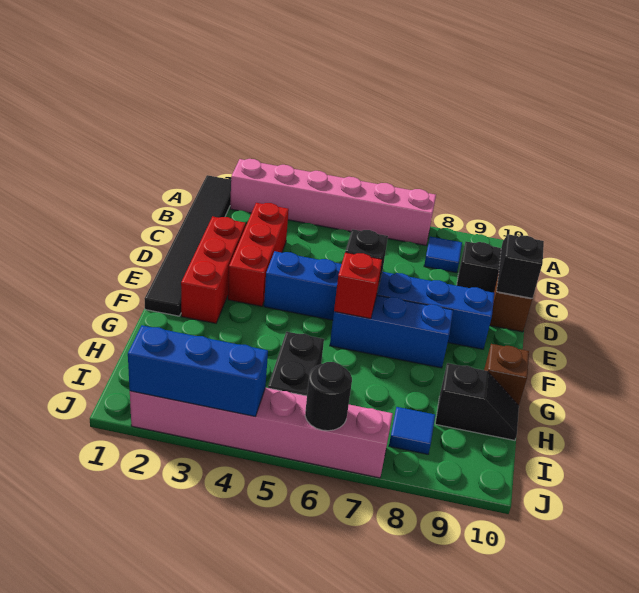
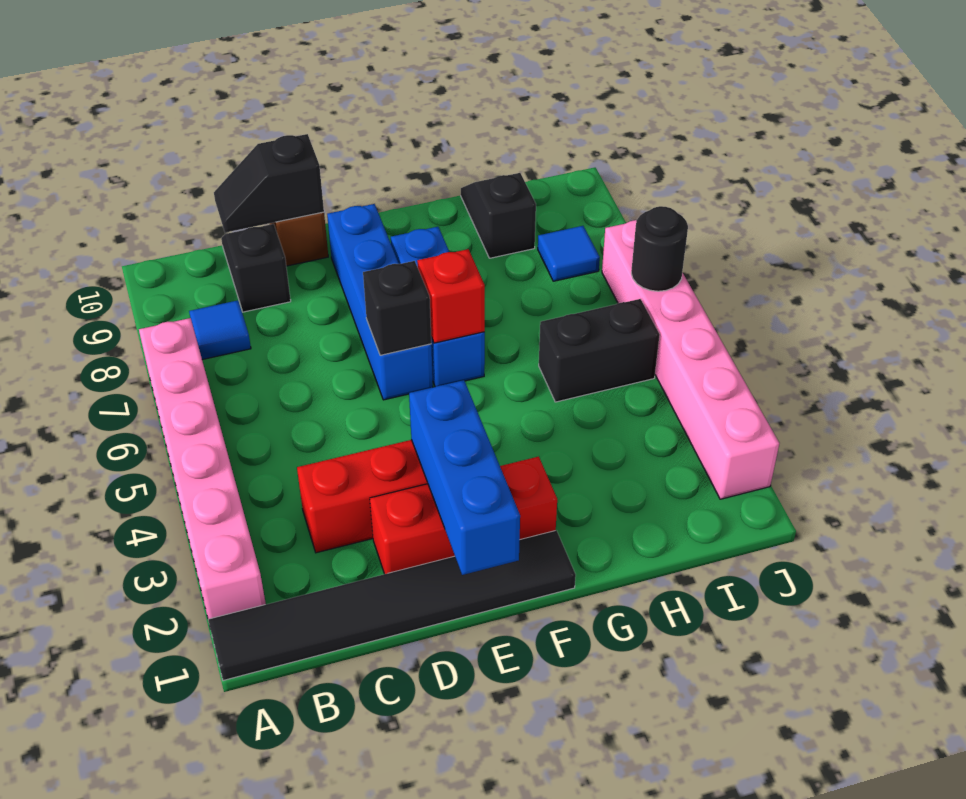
blue brick E4:E9 level 1 -> blue brick E6:E9 level 1
brown brick G10 level 1 -> none
blue brick J2:J4 level 2 -> blue brick E1:E3 level 2

